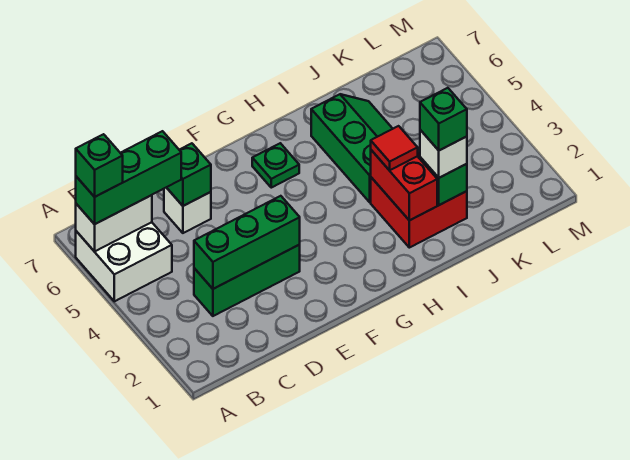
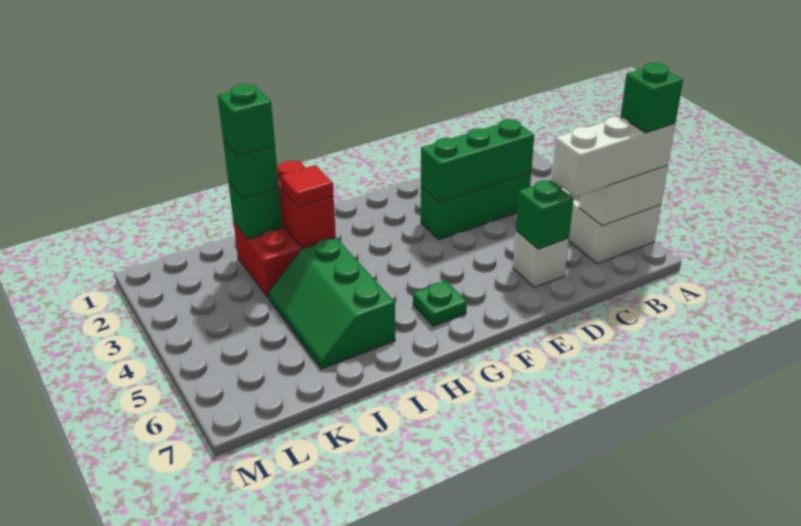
green brick A6:C6 level 3 -> white brick A6:C6 level 3
white brick J2 level 3 -> green brick J2 level 3

